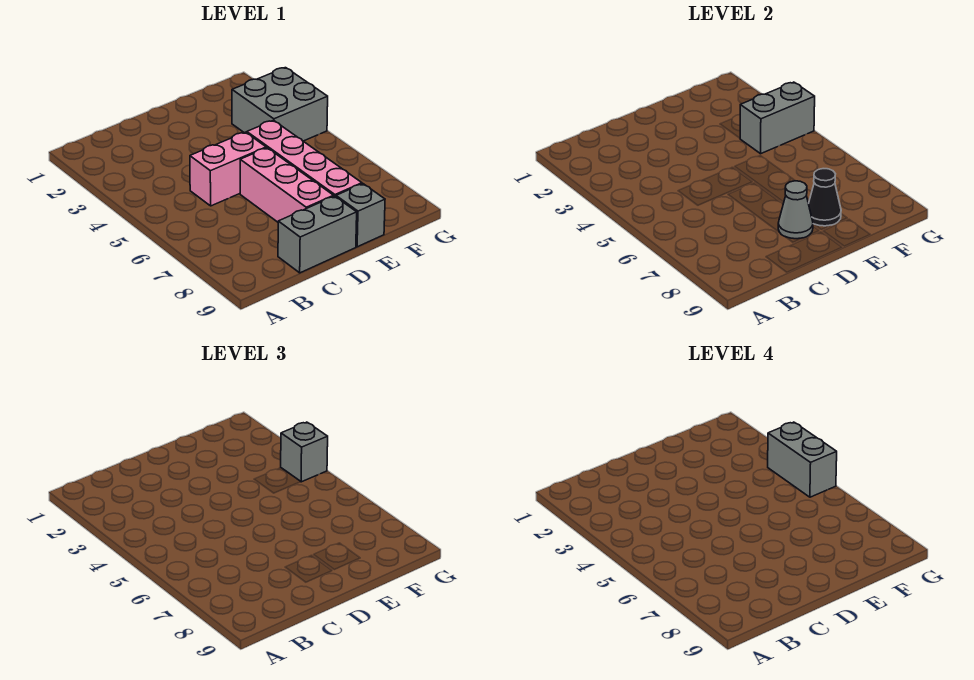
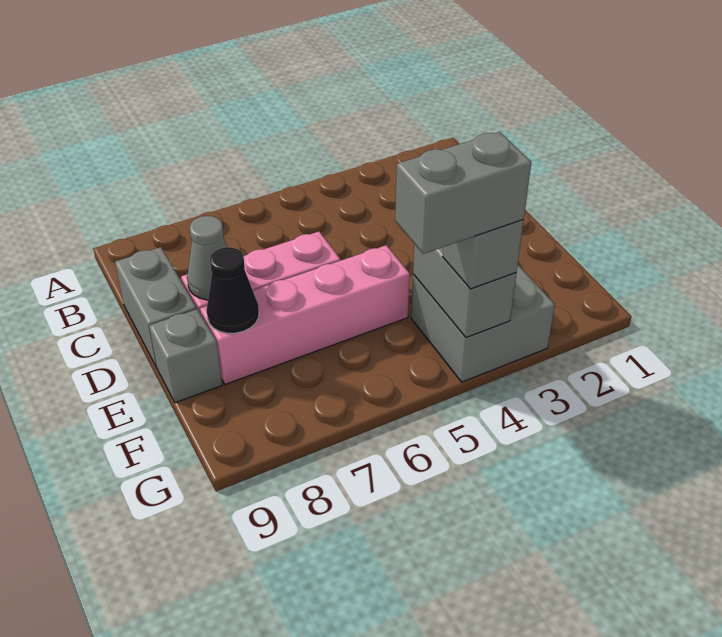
pink brick C5:D5 level 1 -> none

